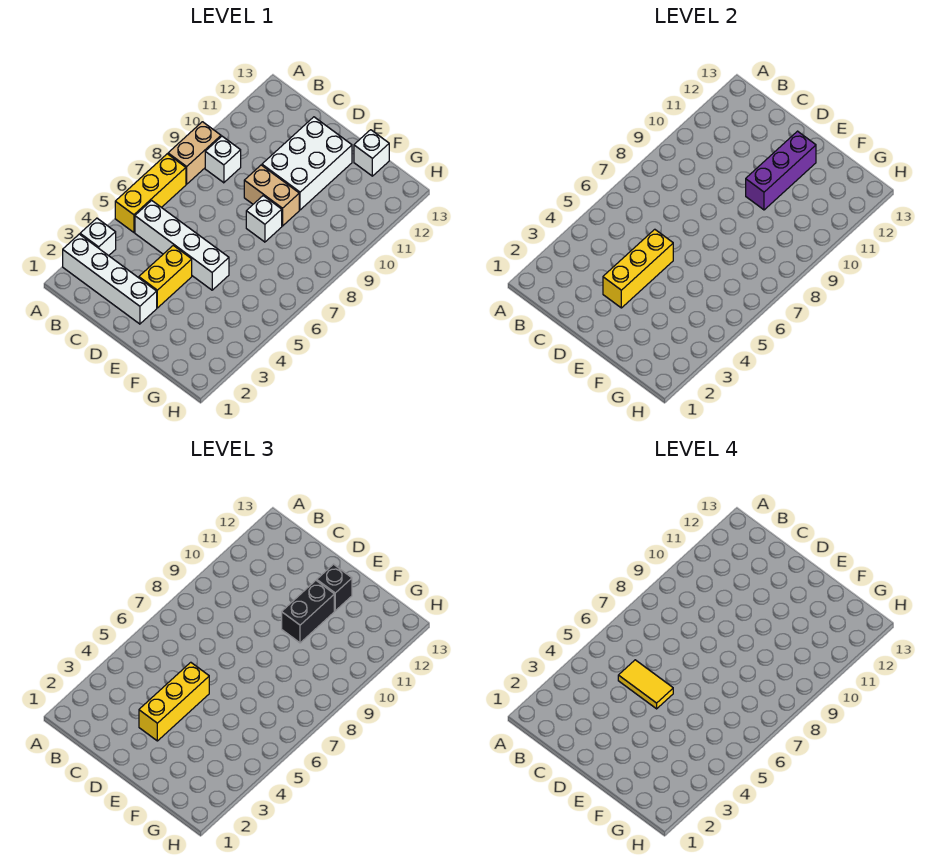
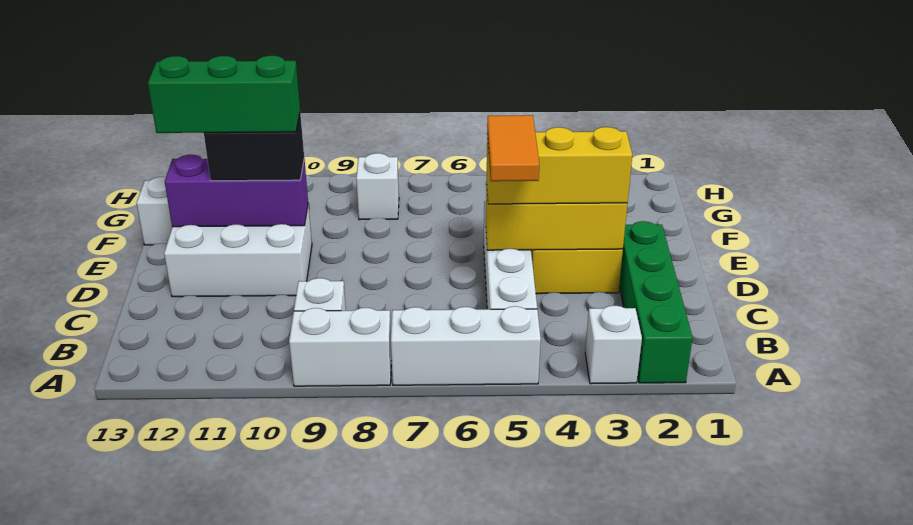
white brick A2:D2 level 1 -> green brick A2:D2 level 1
yellow brick A5:A7 level 1 -> white brick A5:A7 level 1
tan brick A8:A9 level 1 -> white brick A8:A9 level 1
yellow tile C5:D5 level 4 -> orange tile C5:D5 level 4
tan brick D9:E9 level 1 -> none
white brick E8 level 1 -> white brick G8 level 1
none -> green brick E10:E12 level 4
black brick E12 level 3 -> none

